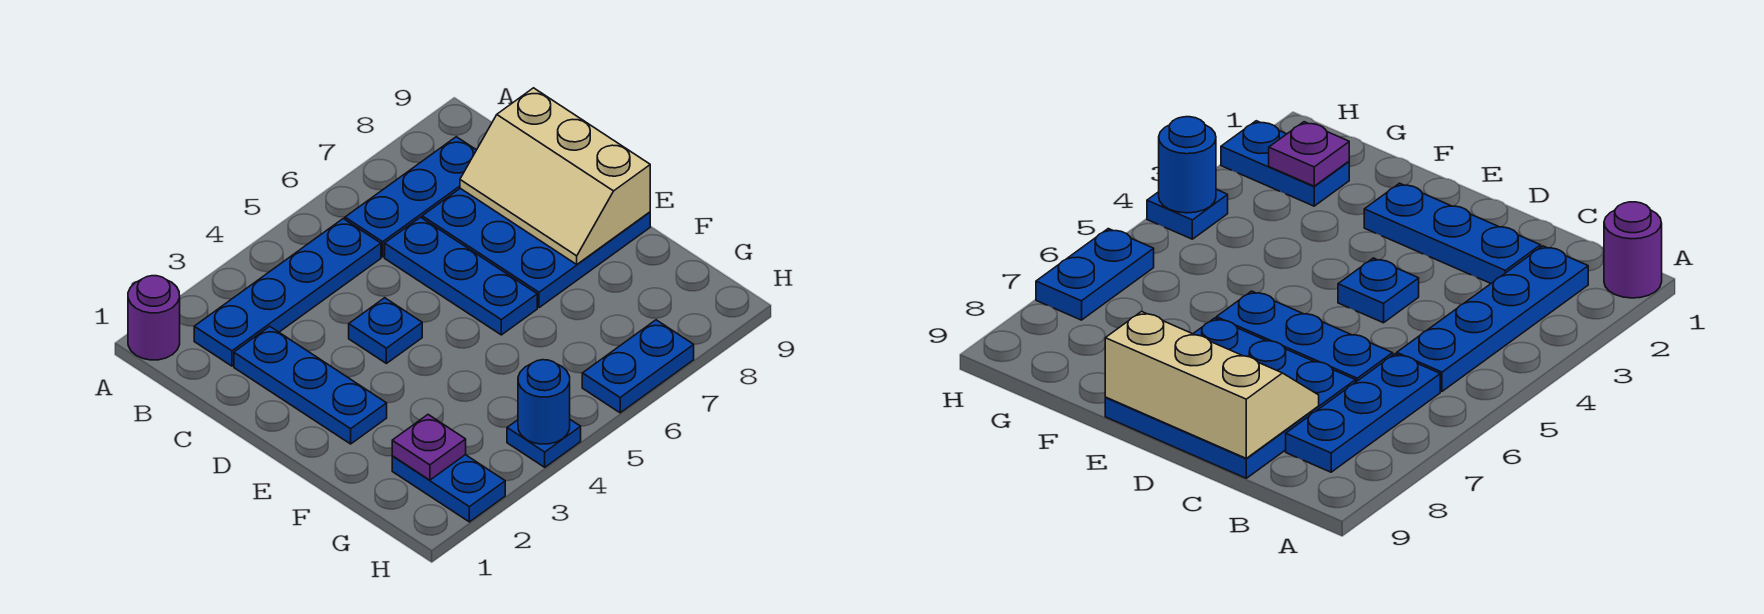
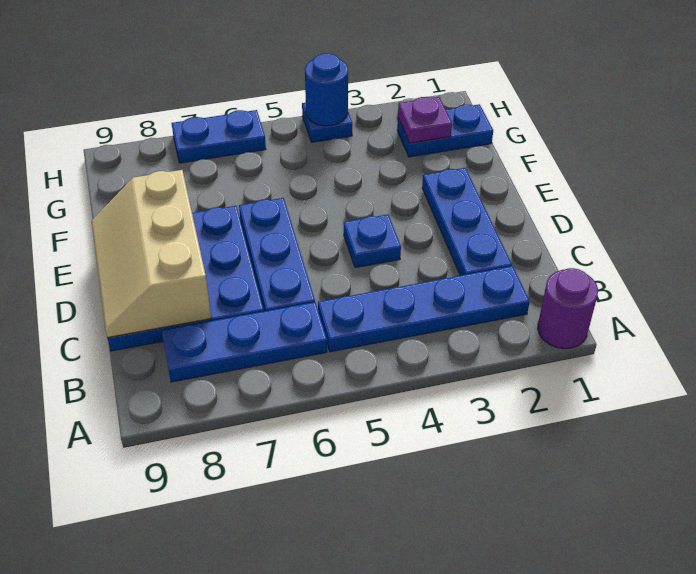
tan slope C8:E9 level 2 top 9 -> tan slope C8:E9 level 2 top 8
blue plate G2:H2 level 1 -> blue plate G1:G2 level 1

